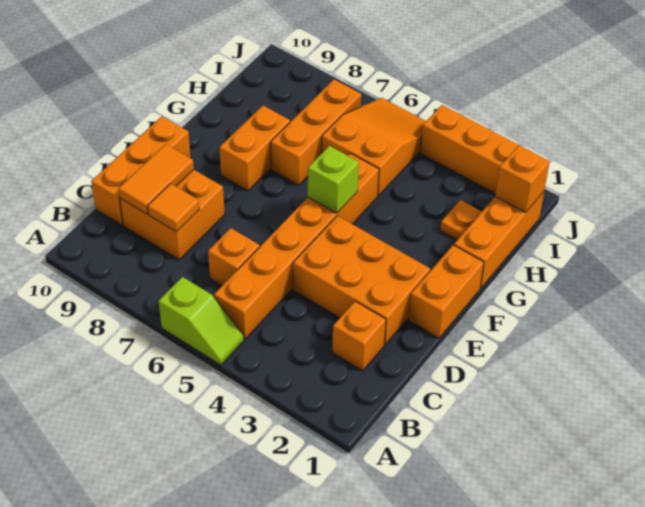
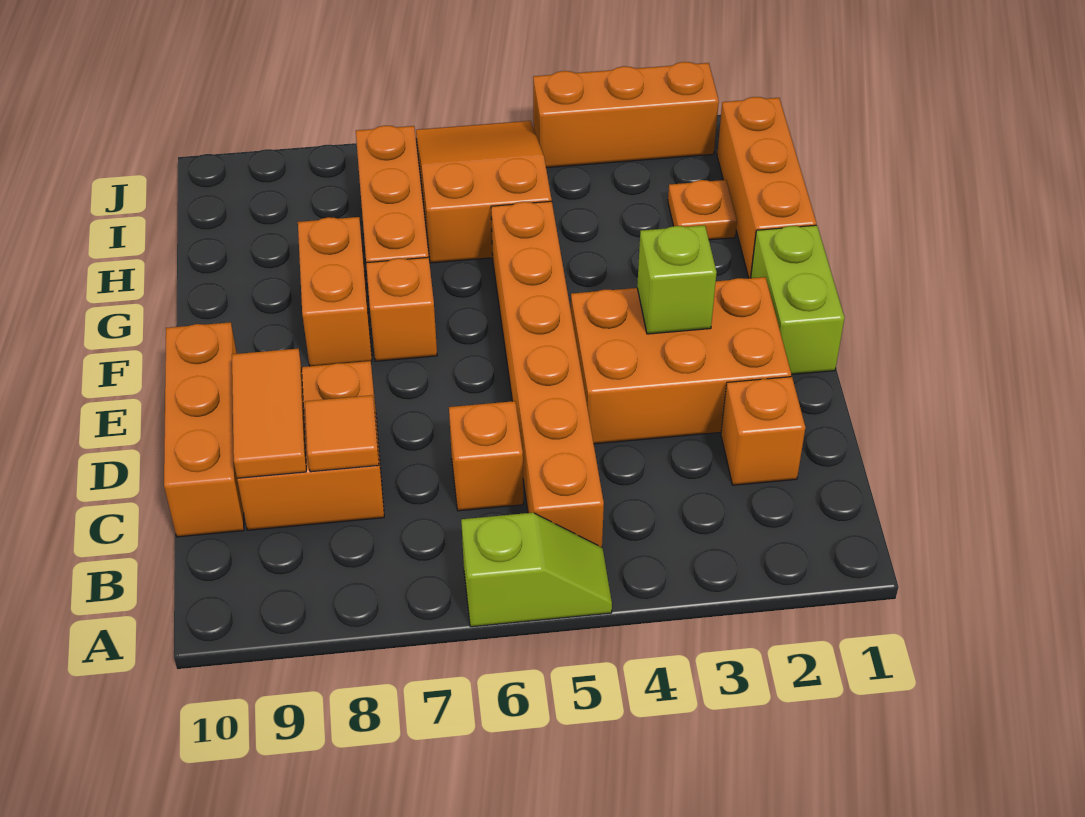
orange brick E1:F1 level 1 -> lime brick E1:F1 level 1
lime brick F5 level 2 -> lime brick E3 level 2
orange brick I1 level 2 -> orange brick F7 level 1

